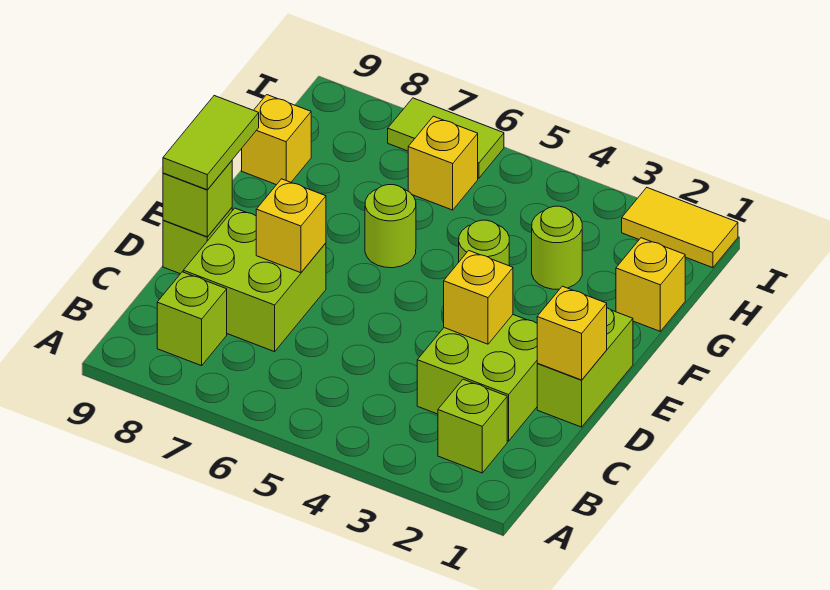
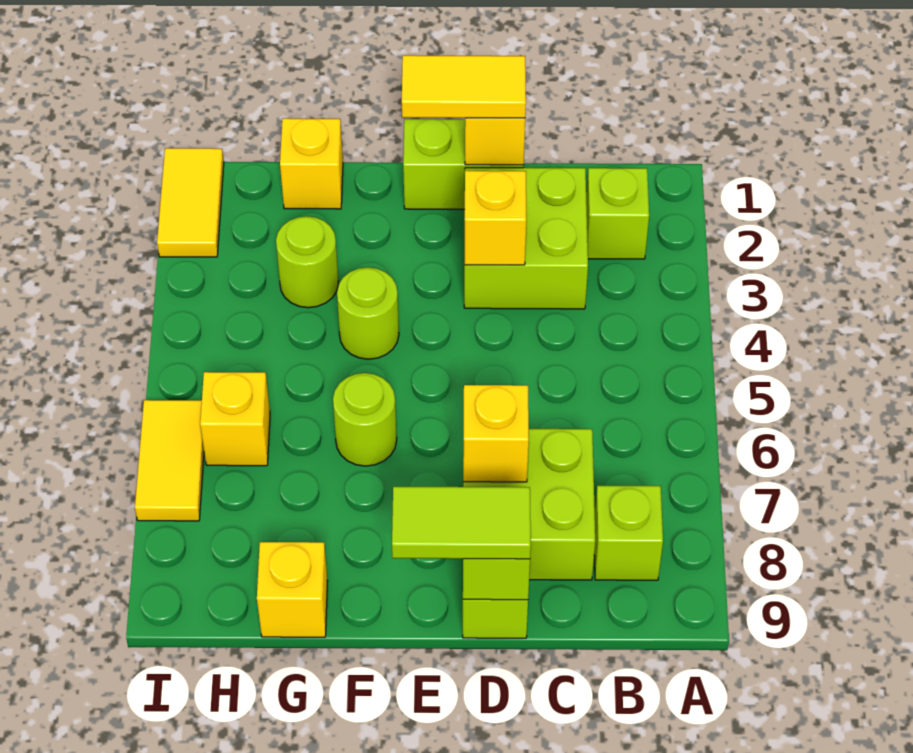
none -> yellow tile D1:E1 level 3
lime tile I6:I7 level 1 -> yellow tile I6:I7 level 1

